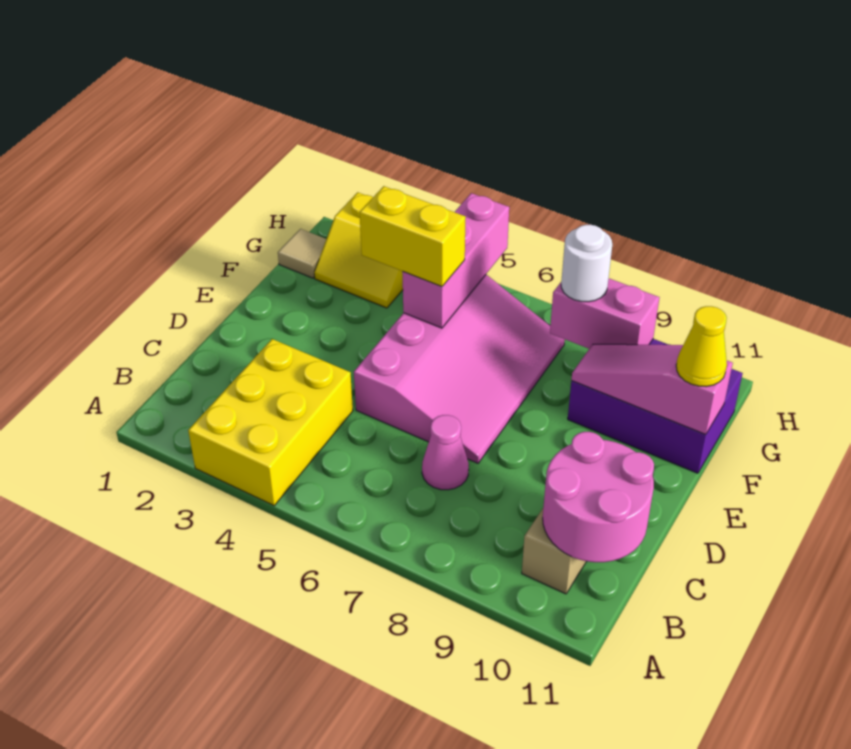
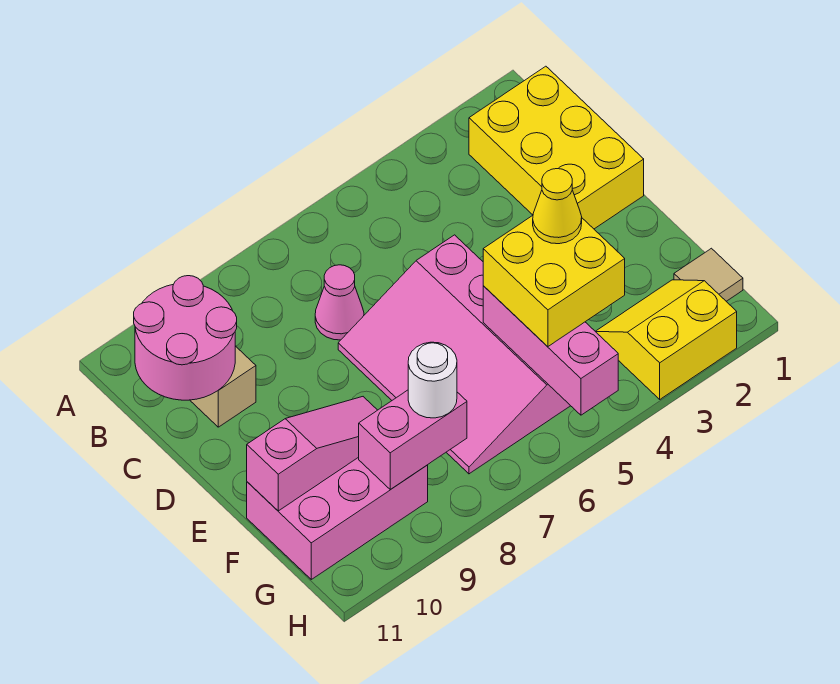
yellow brick A3:C4 level 1 -> yellow brick B1:D2 level 1
yellow brick F4:F5 level 3 -> yellow brick F4:G5 level 3
purple brick F9:G11 level 1 -> pink brick F9:G11 level 1
yellow cone F11 level 3 -> yellow cone F4 level 4

